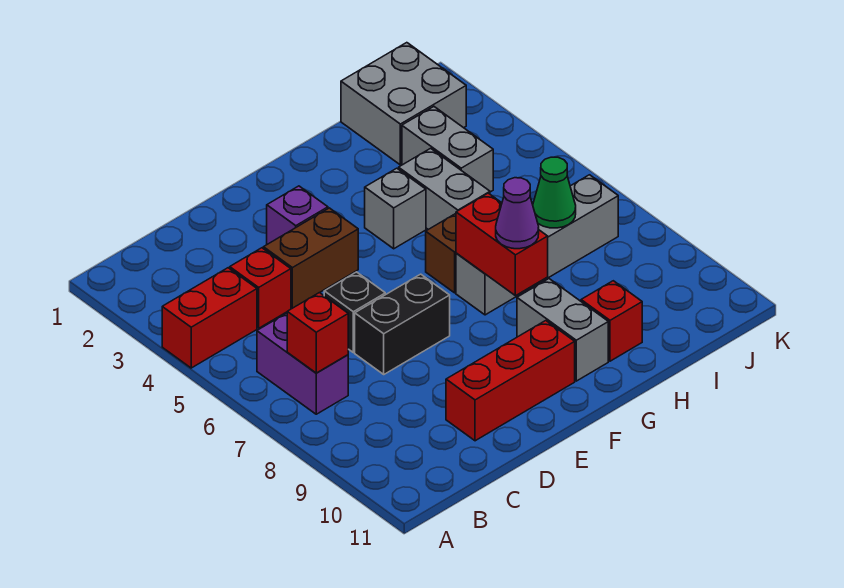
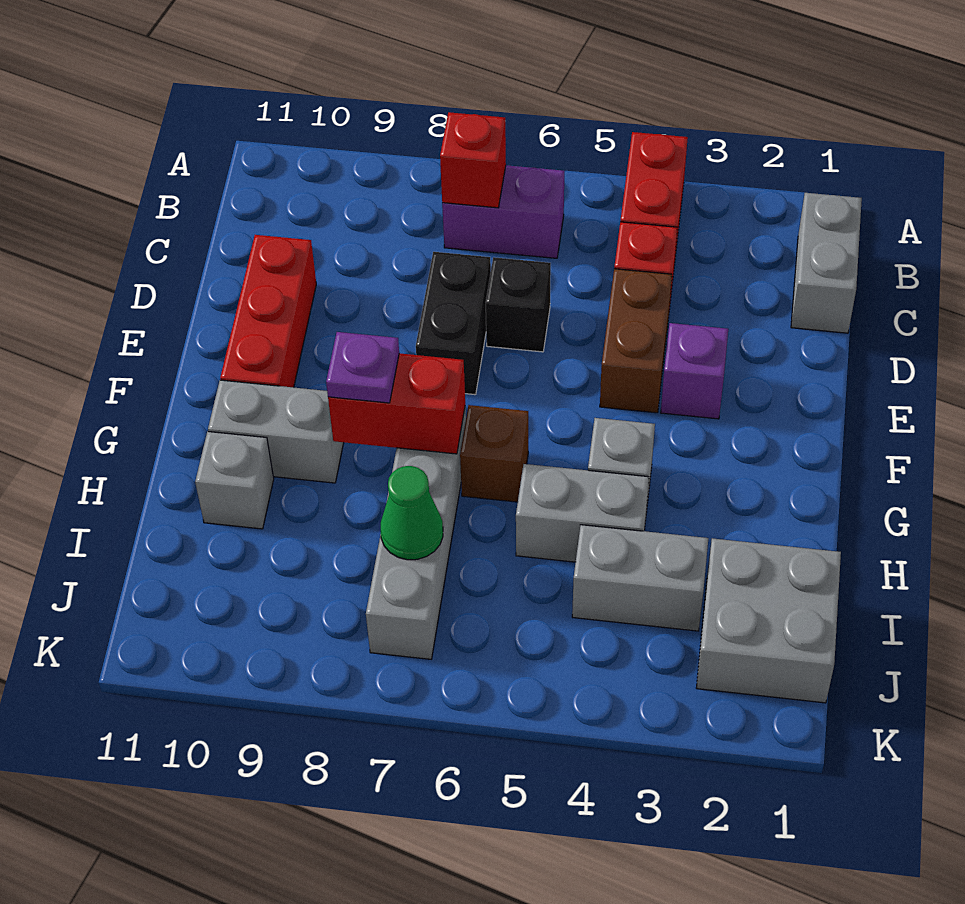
none -> grey brick B1:C1 level 1
purple cone G8 level 3 -> purple plate G8 level 3
red brick H10 level 1 -> grey brick H10 level 1

